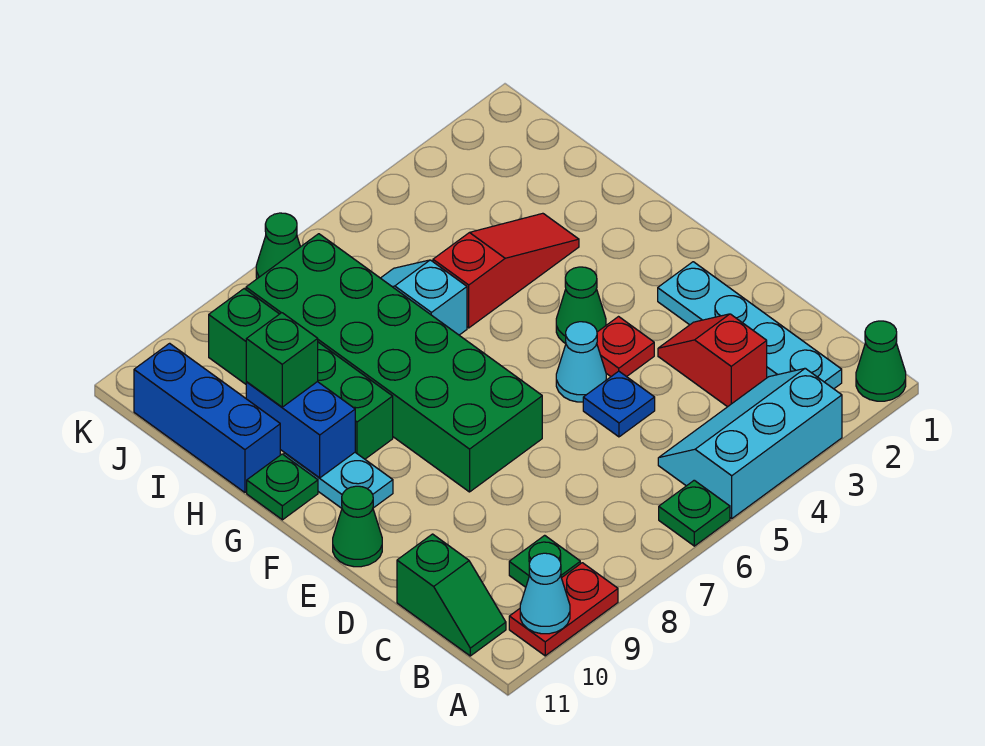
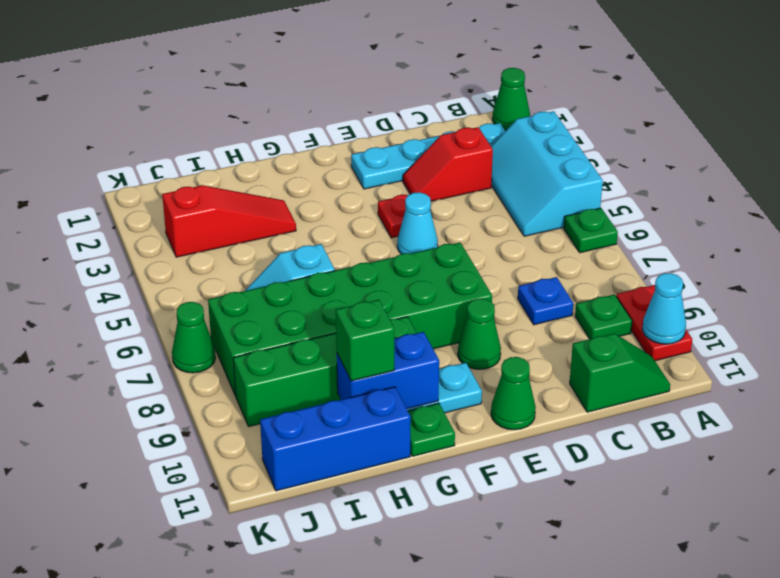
blue plate D5 level 1 -> blue plate C8 level 1
green cone F4 level 1 -> green cone E9 level 1
red slope H3:H5 level 1 top 5 -> red slope H3:J3 level 1 top J

